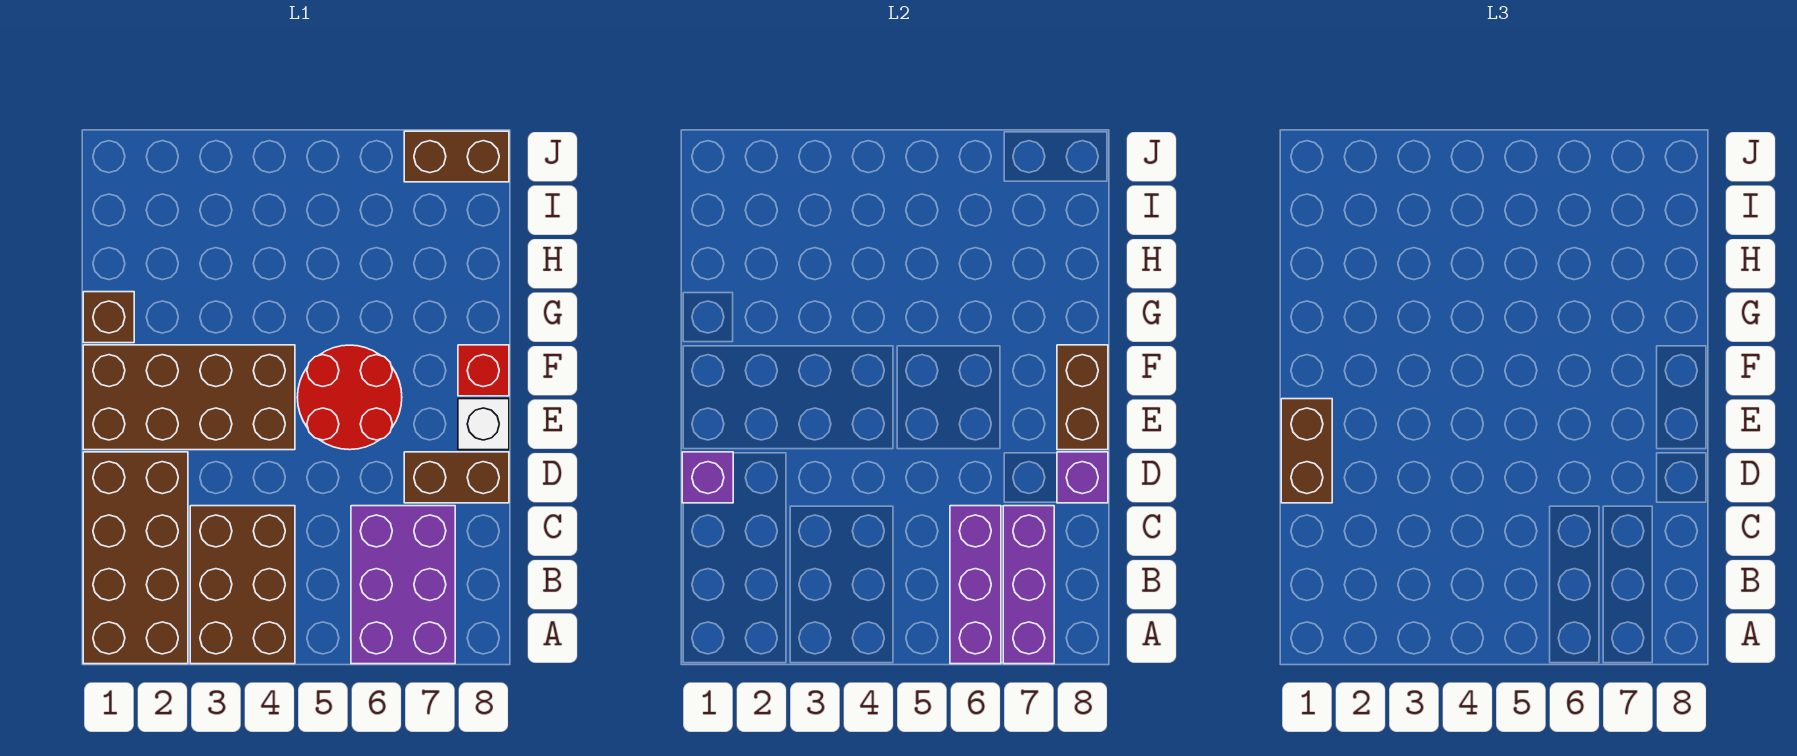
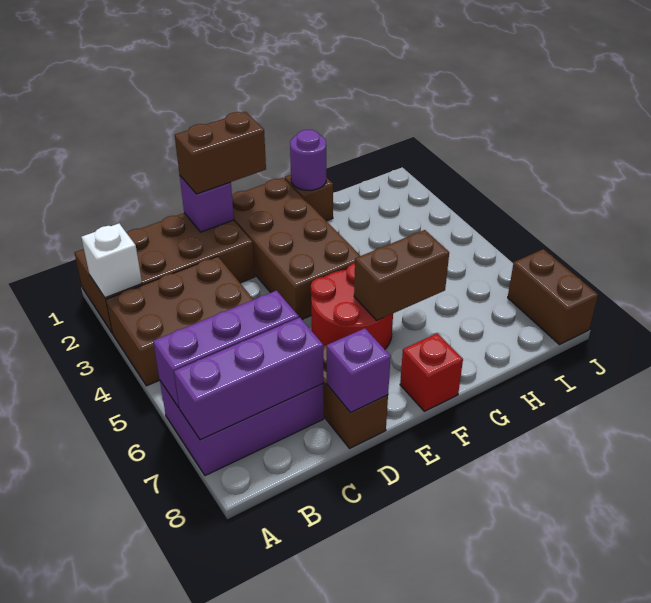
white brick E8 level 1 -> white brick A2 level 2
brown brick E8:F8 level 2 -> brown brick F6:G6 level 2
none -> purple round brick G1 level 2

